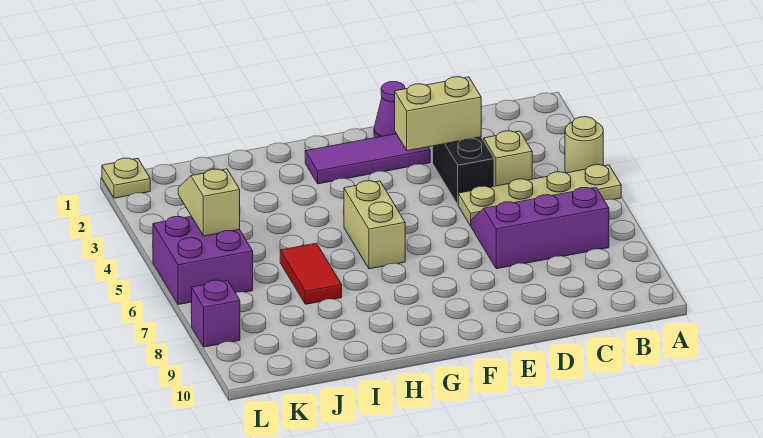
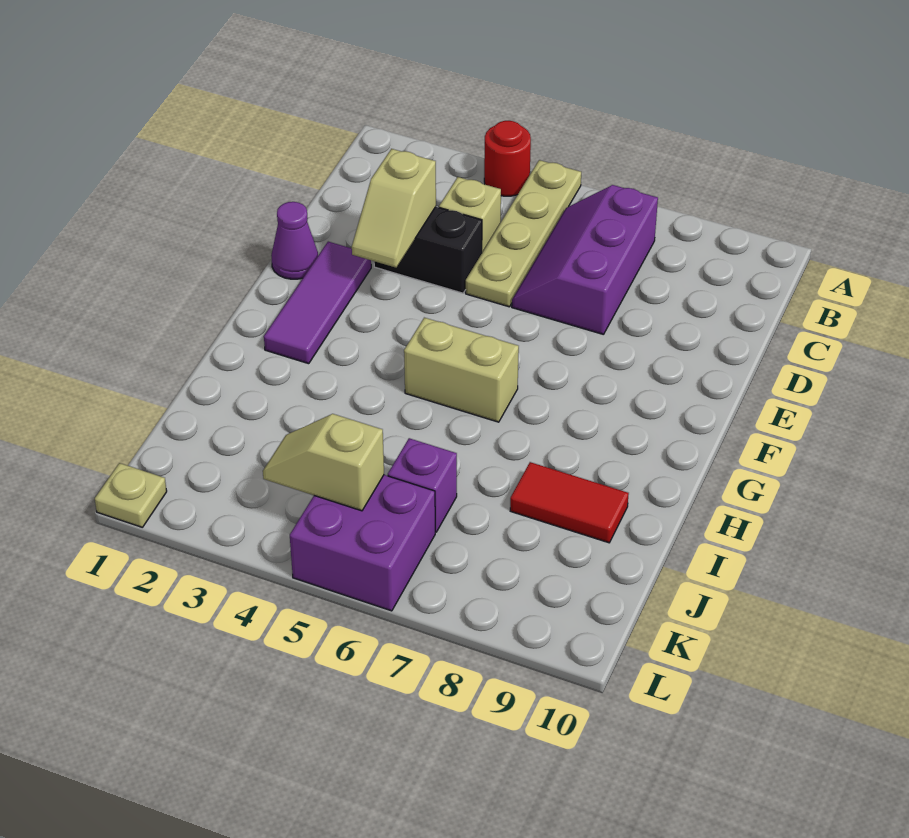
tan round brick A4 level 1 -> red round brick A4 level 1
tan brick D3:E3 level 2 -> tan slope D3:E3 level 2 top D
red tile I6:I7 level 1 -> red tile I8:I9 level 1
purple brick L8 level 1 -> purple brick J6 level 1

